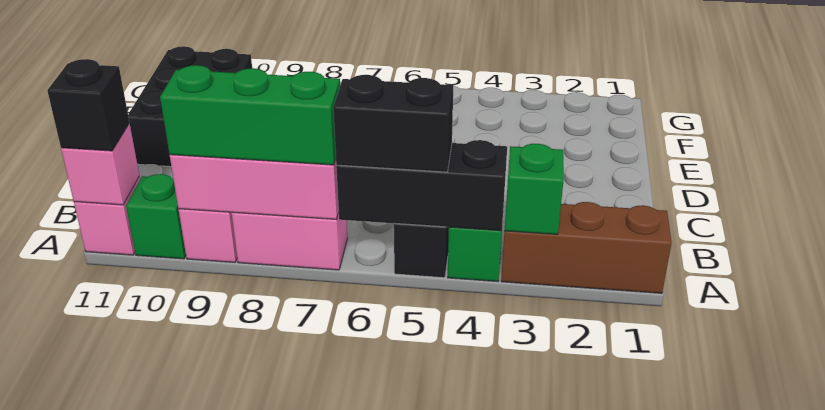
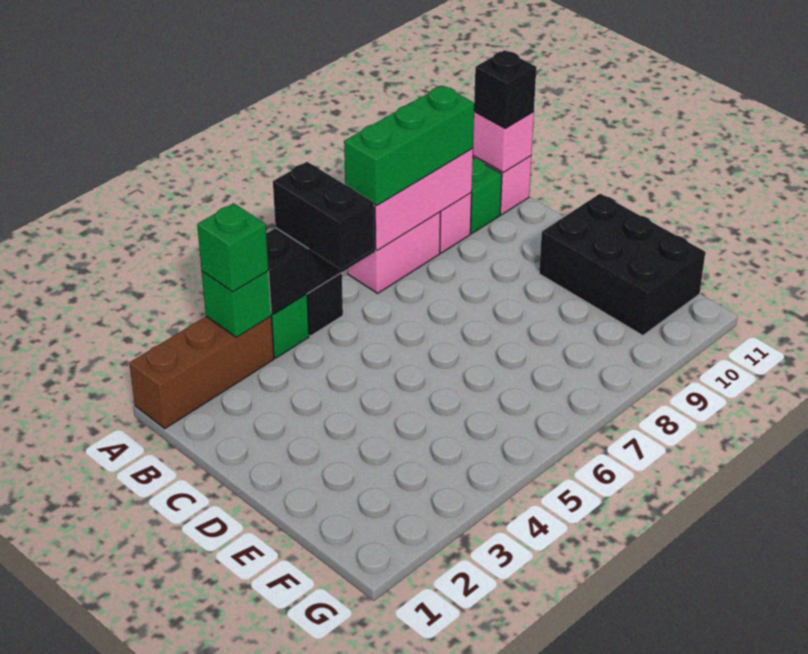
none -> green brick A3 level 3
black brick A5:A6 level 3 -> black brick A5:B5 level 3

